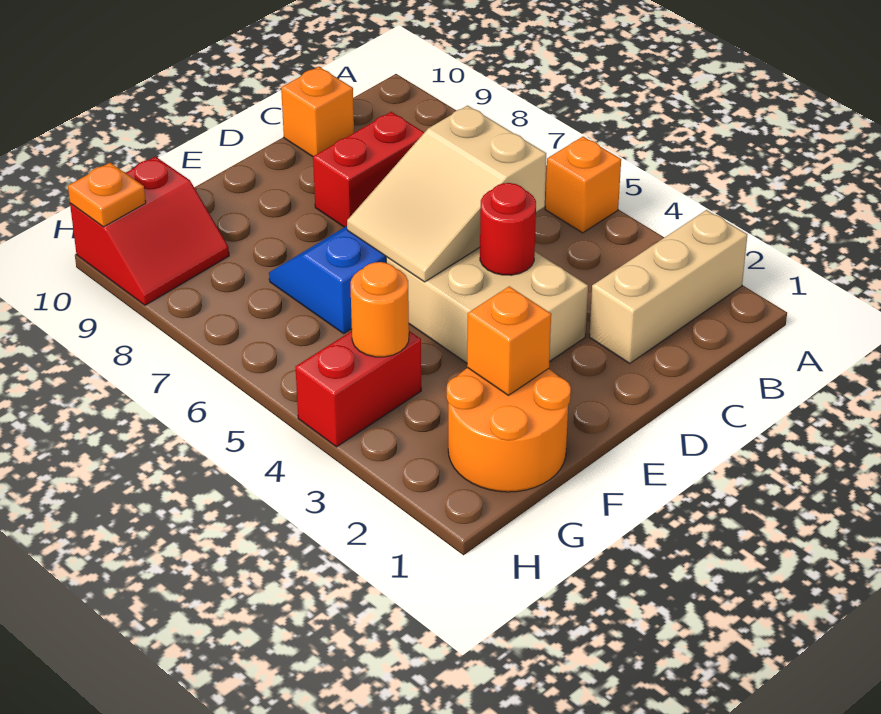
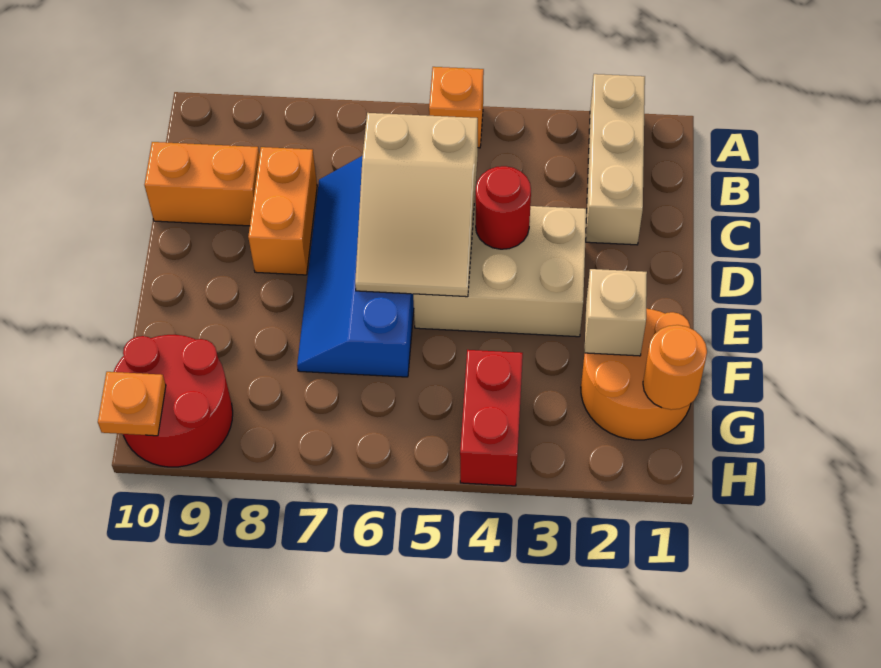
red brick C8:D8 level 1 -> orange brick C8:D8 level 1
orange brick C10 level 1 -> orange brick C9:C10 level 1
orange brick F2 level 2 -> tan brick F2 level 2
orange round brick G4 level 2 -> orange round brick G1 level 2
red slope G9:H10 level 1 top 10 -> red round brick G9:H10 level 1

